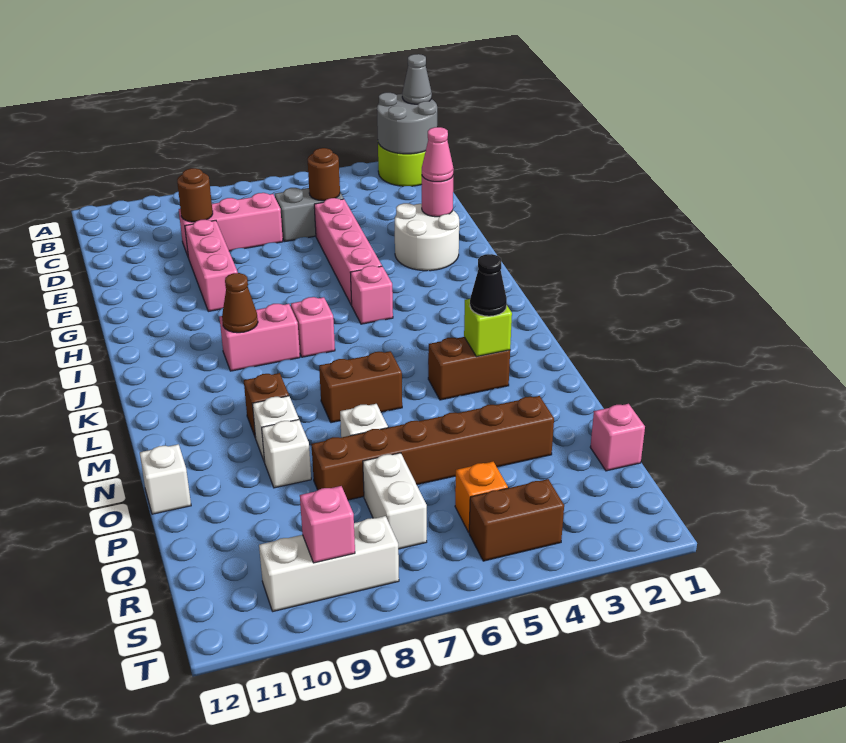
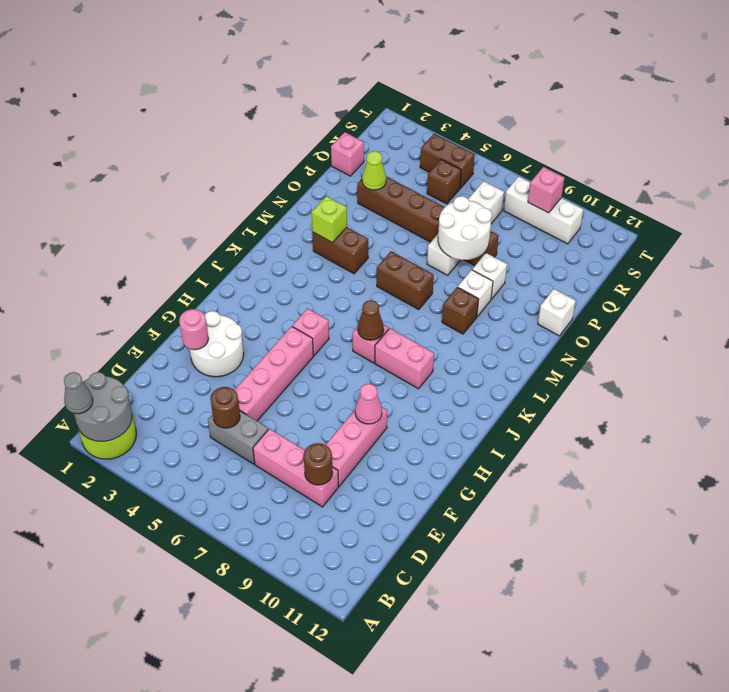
pink cone F2 level 3 -> pink cone G9 level 2
brown cone J9 level 2 -> brown cone J7 level 2
black cone M3 level 3 -> none
none -> white round brick O7:P8 level 2
none -> lime cone P3 level 2
orange brick R5 level 1 -> brown brick R5 level 1

